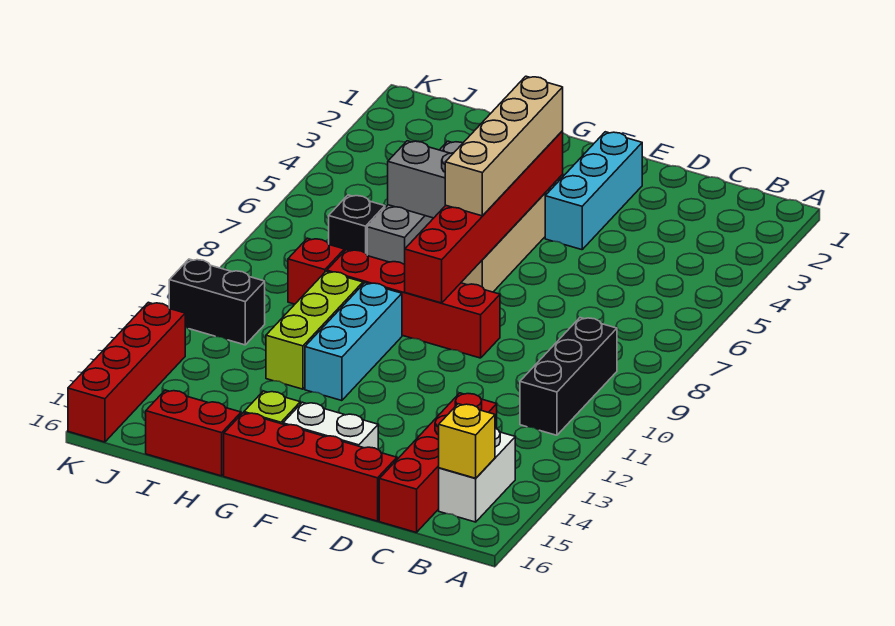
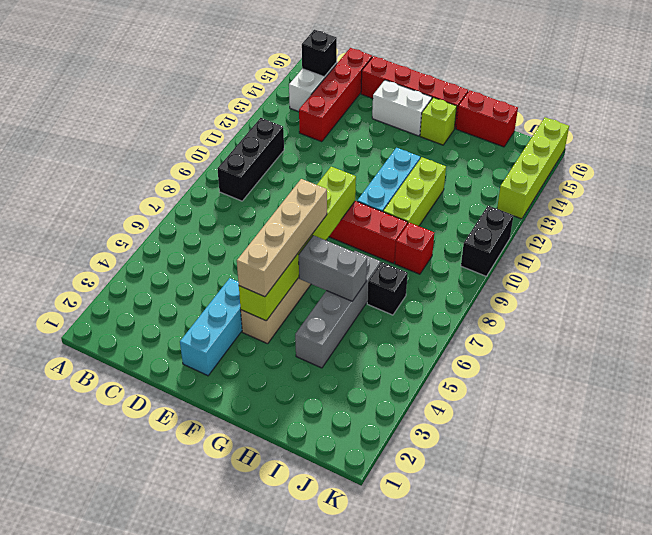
yellow brick B15 level 2 -> black brick B15 level 2
red brick F4:F9 level 2 -> lime brick F4:F9 level 2
black brick J11:K11 level 1 -> black brick K10:K11 level 1
red brick K13:K16 level 1 -> lime brick K13:K16 level 1

